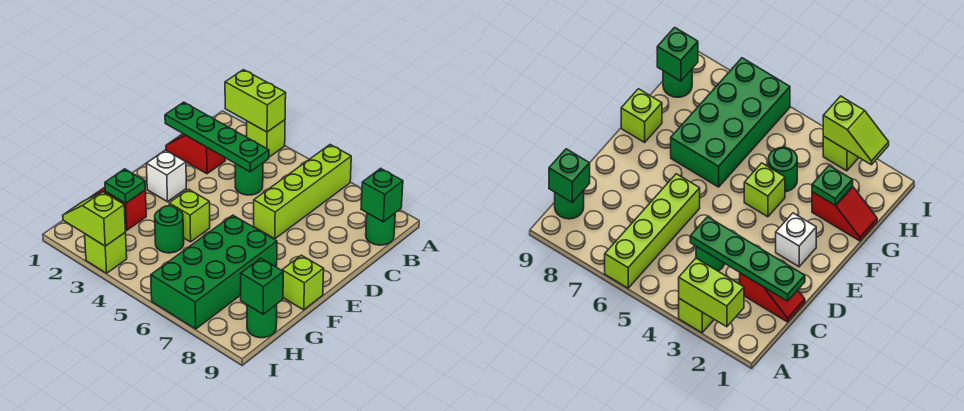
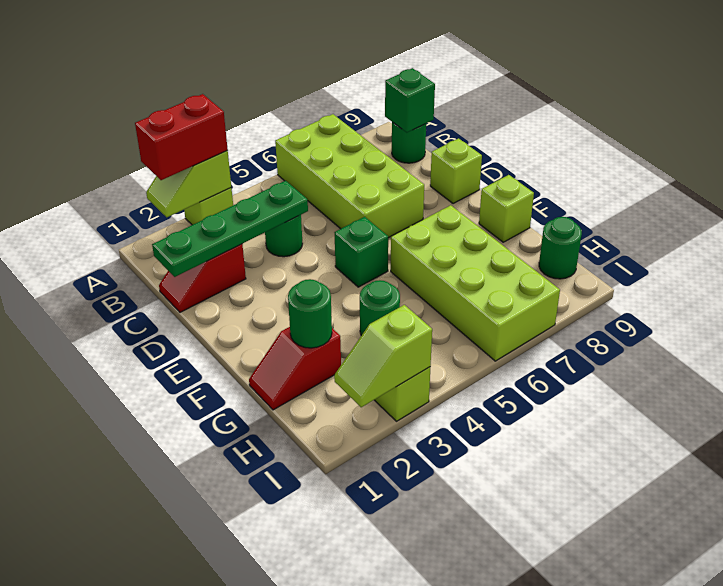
lime brick A2:A3 level 2 -> lime slope A2:A3 level 2 top 3
none -> red brick A2:A3 level 3
lime brick A6:D6 level 1 -> lime brick A6:D7 level 1
white brick E2 level 1 -> none
lime brick F4 level 1 -> lime brick D9 level 1
green brick F6:I7 level 1 -> lime brick F6:I7 level 1
green plate G2 level 2 -> green round brick G2 level 2
green brick H9 level 2 -> green brick E5 level 1

